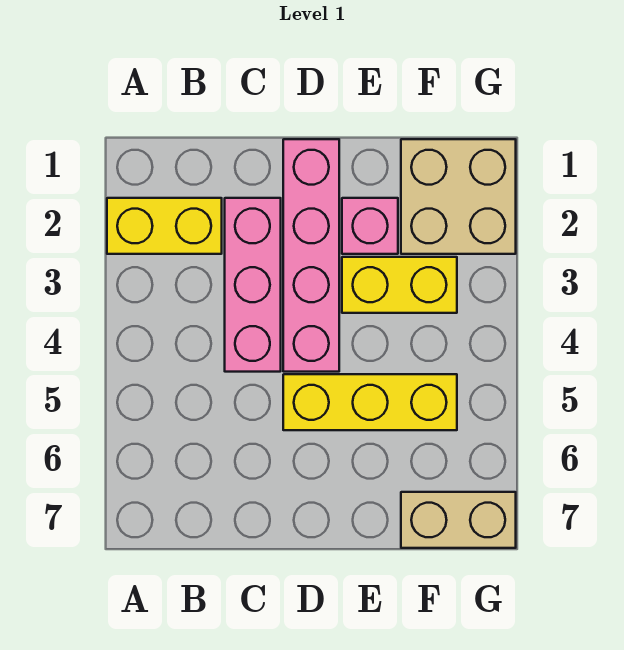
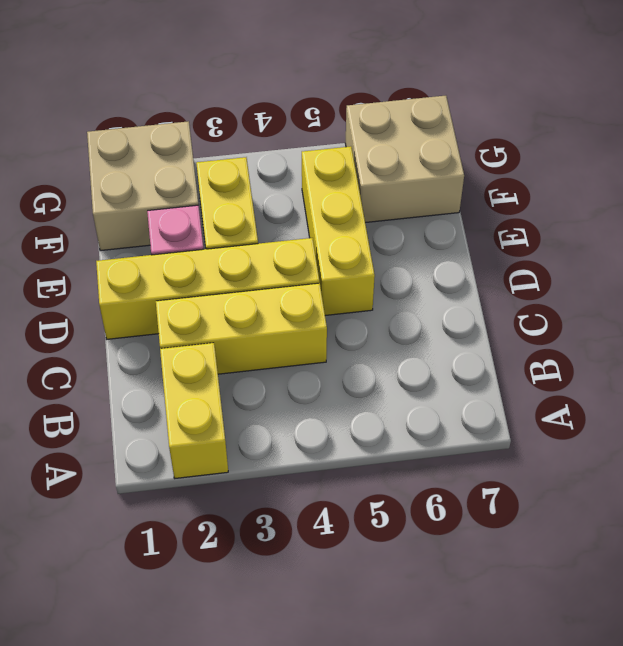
pink brick C2:C4 level 1 -> yellow brick C2:C4 level 1
pink brick D1:D4 level 1 -> yellow brick D1:D4 level 1
tan brick F7:G7 level 1 -> tan brick F6:G7 level 1

